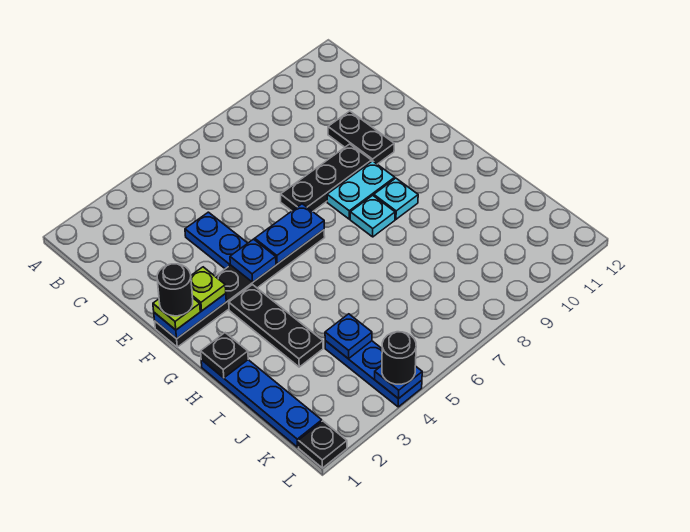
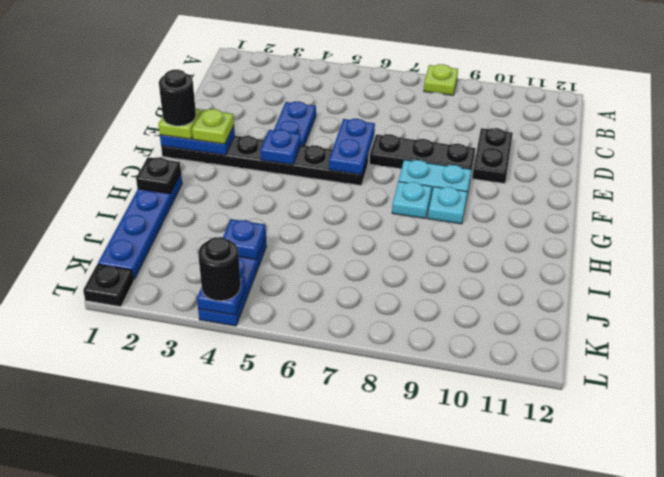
none -> lime plate A8 level 1
blue plate F5:F6 level 2 -> blue plate E6:F6 level 2
black plate G3:I3 level 1 -> none

